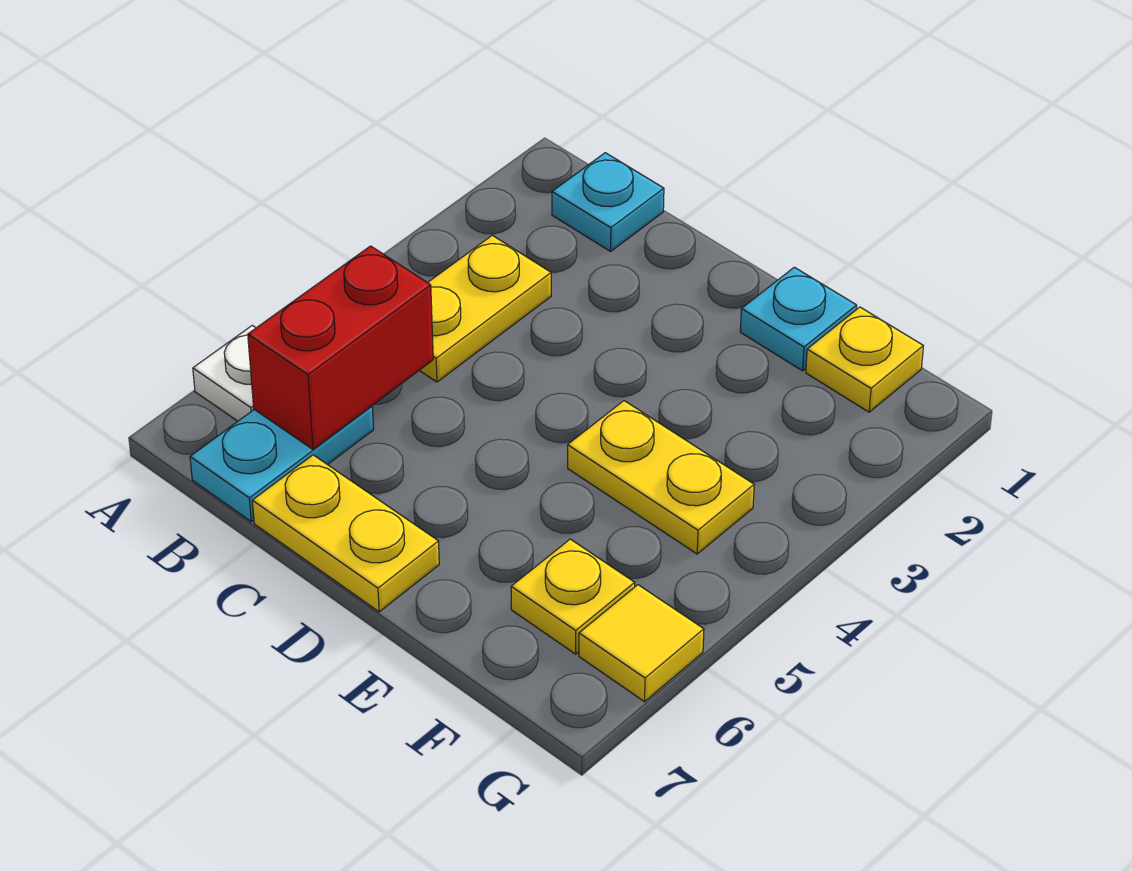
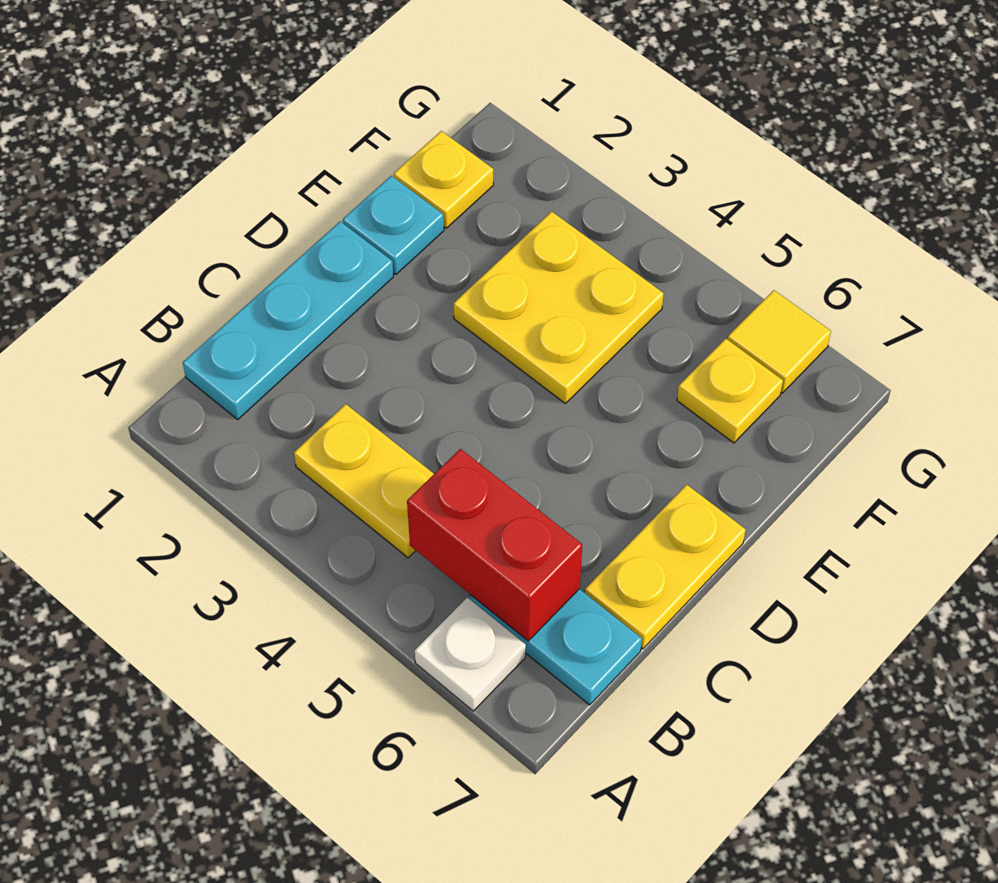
cyan plate B1 level 1 -> cyan plate B1:D1 level 1
yellow plate E4:F4 level 1 -> yellow plate E3:F4 level 1

